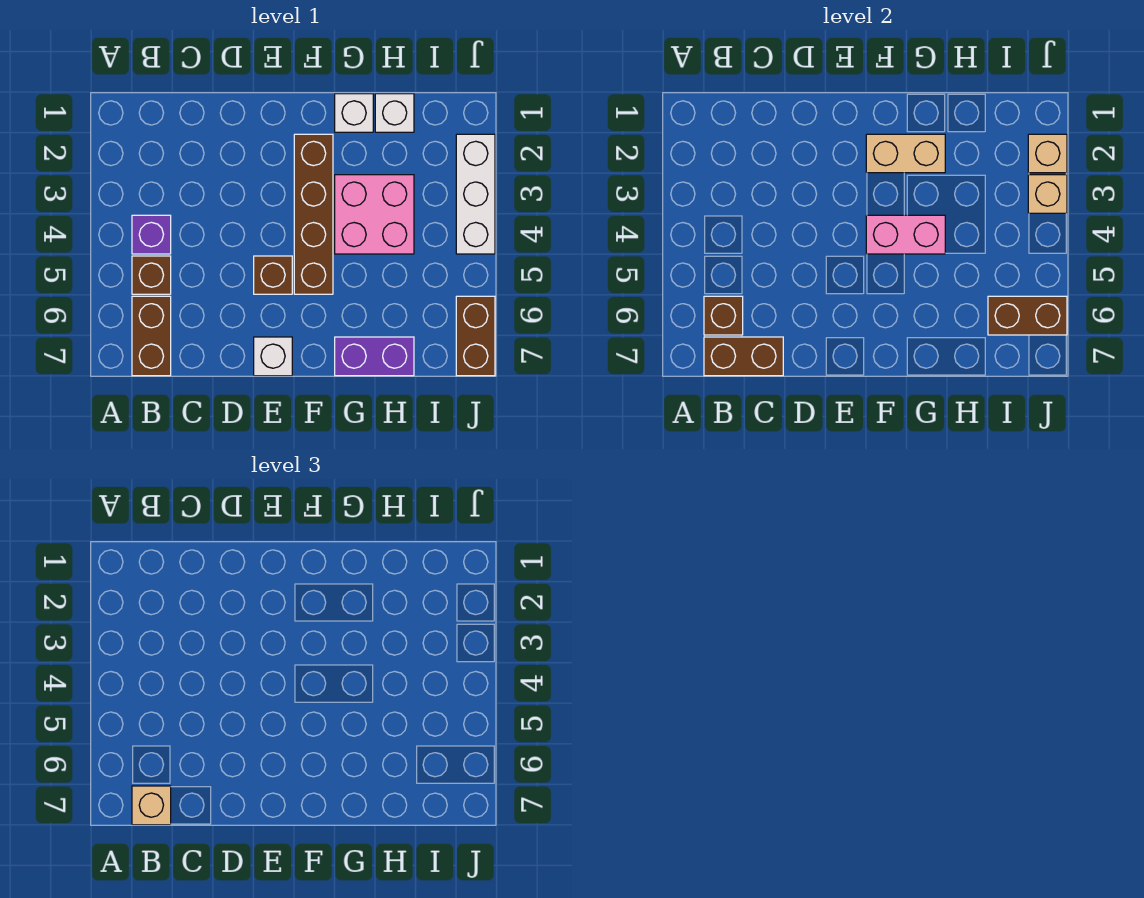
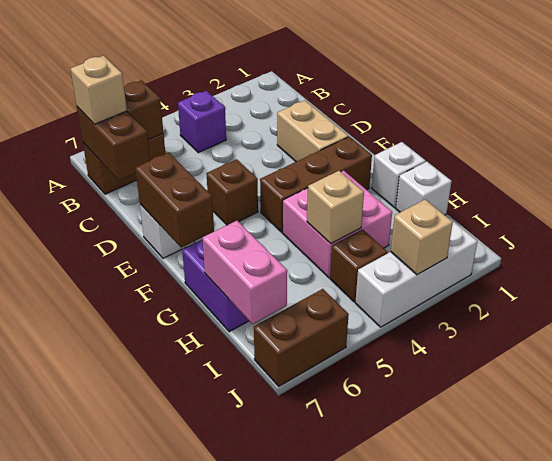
brown brick B5 level 1 -> brown brick I4 level 1
brown brick F2:F5 level 1 -> brown brick F2:F4 level 1
tan brick F2:G2 level 2 -> tan brick D2:E2 level 1
pink brick F4:G4 level 2 -> pink brick H7:I7 level 2
brown brick I6:J6 level 2 -> brown brick E7:F7 level 2
tan brick J2 level 2 -> tan brick H4 level 2

